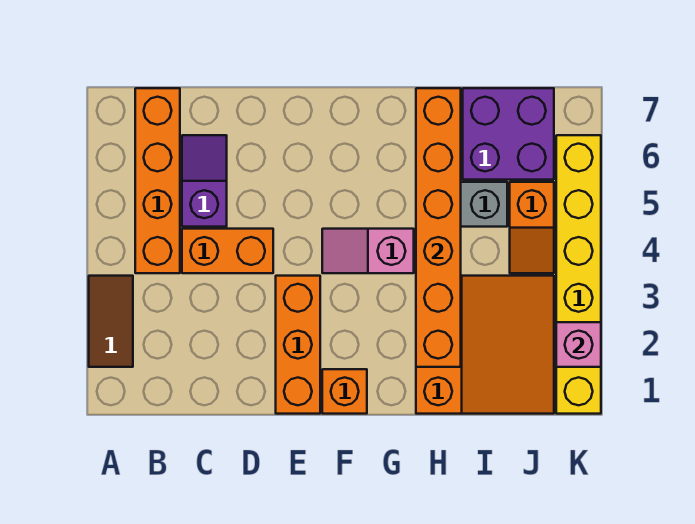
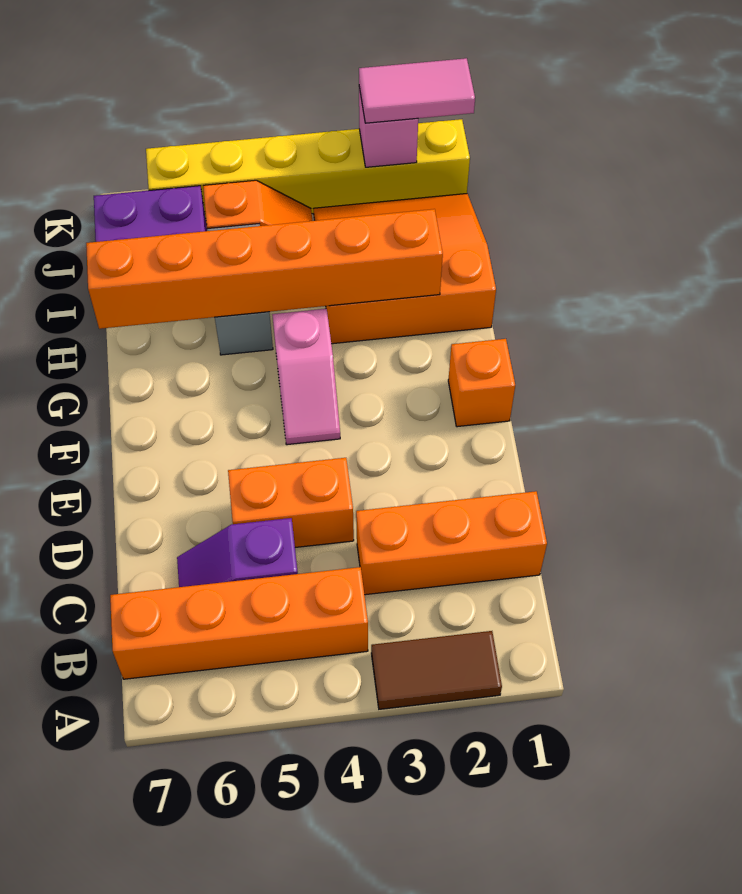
orange brick C4:D4 level 1 -> orange brick D4:D5 level 1
orange brick E1:E3 level 1 -> orange brick C1:C3 level 1
none -> pink tile K1:K2 level 3

